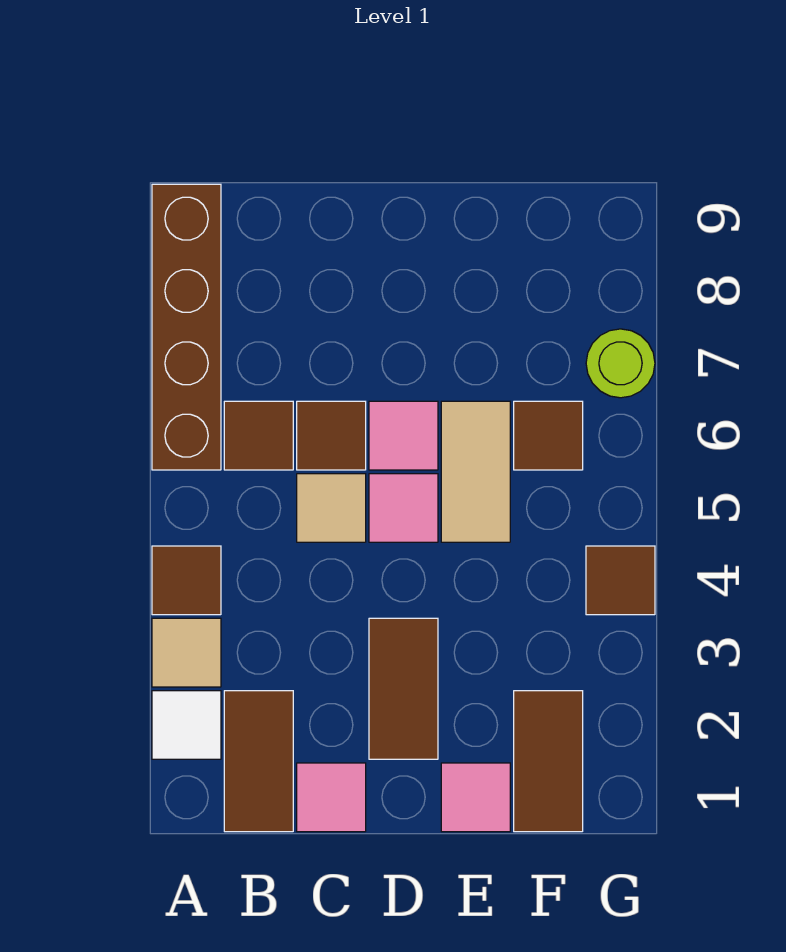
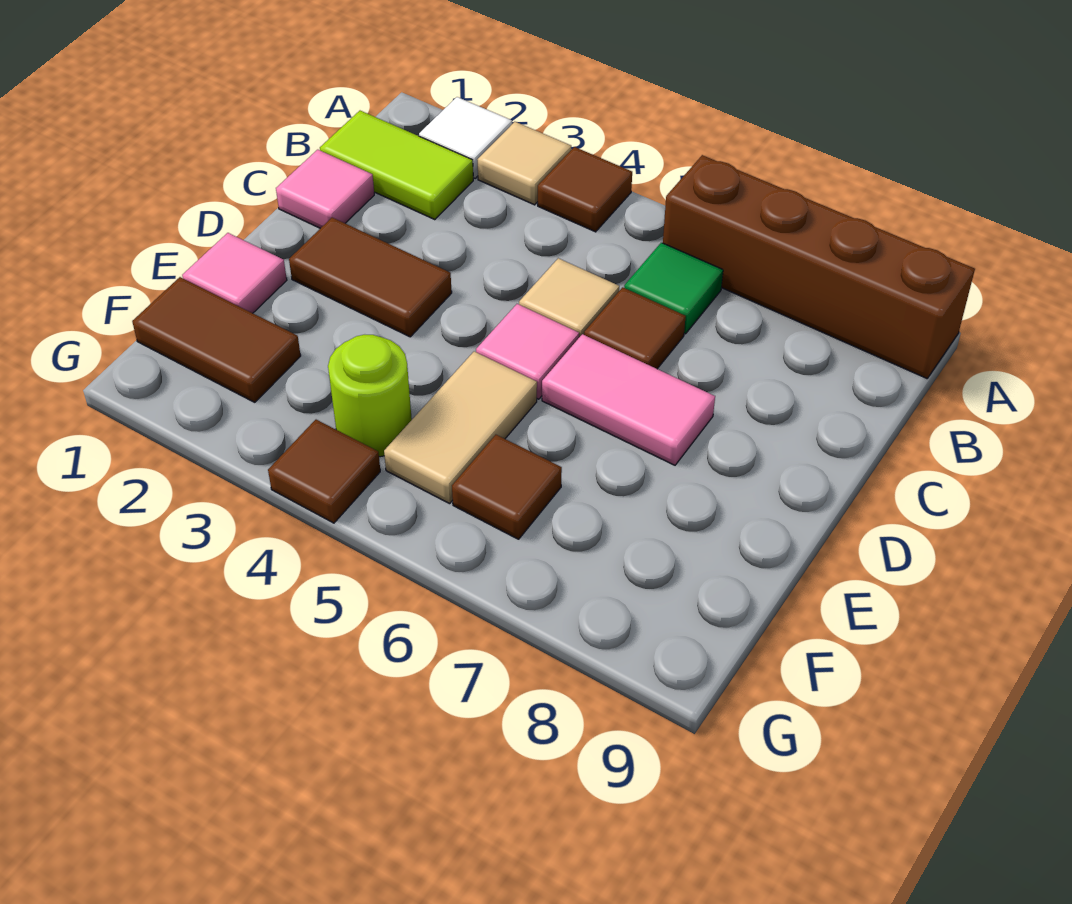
brown tile B1:B2 level 1 -> lime tile B1:B2 level 1
brown tile B6 level 1 -> green tile B6 level 1
pink tile D6 level 1 -> pink tile D6:D7 level 1
tan tile E5:E6 level 1 -> tan tile E5:F5 level 1
lime round brick G7 level 1 -> lime round brick F4 level 1

